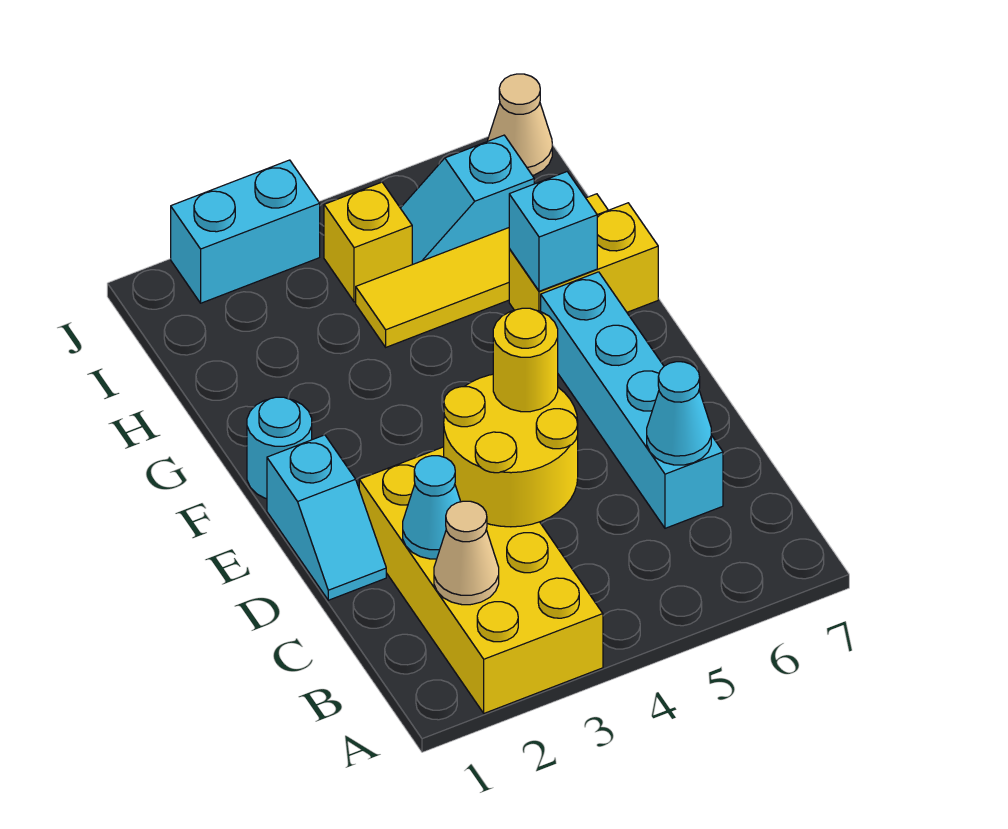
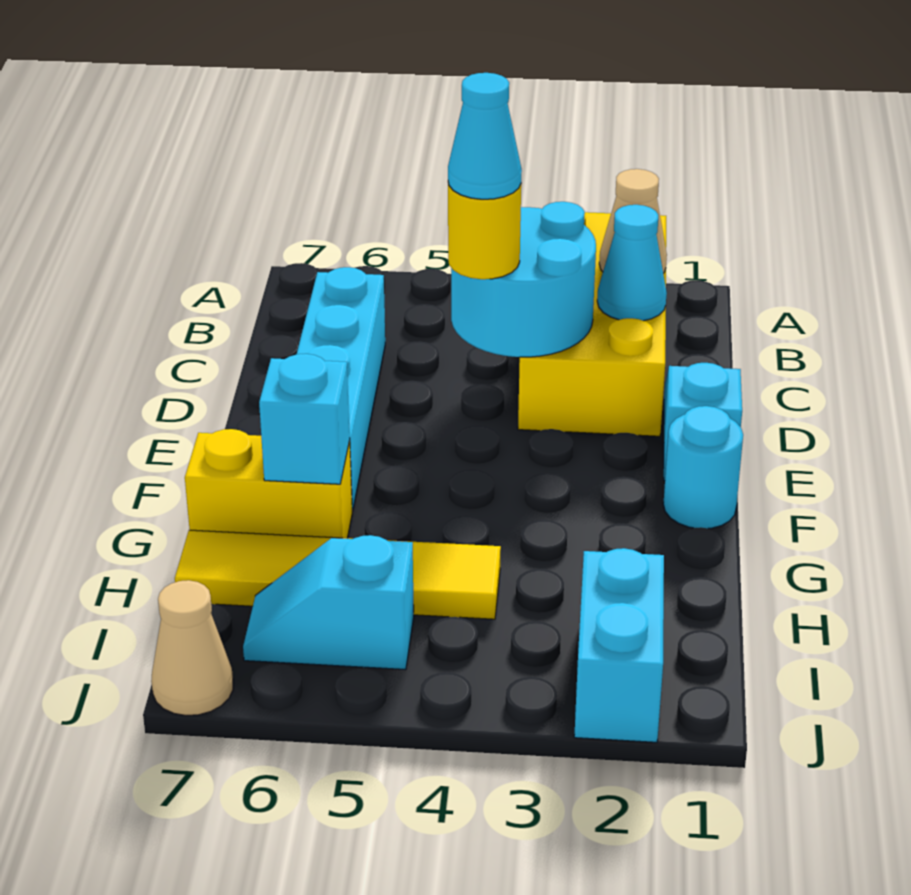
yellow round brick C3:D4 level 2 -> cyan round brick C3:D4 level 2
cyan cone C6 level 2 -> cyan cone D4 level 4
yellow brick I4 level 1 -> none
cyan slope I5:I6 level 1 top 6 -> cyan slope I5:I6 level 1 top 5
cyan brick J2:J3 level 1 -> cyan brick I2:J2 level 1

